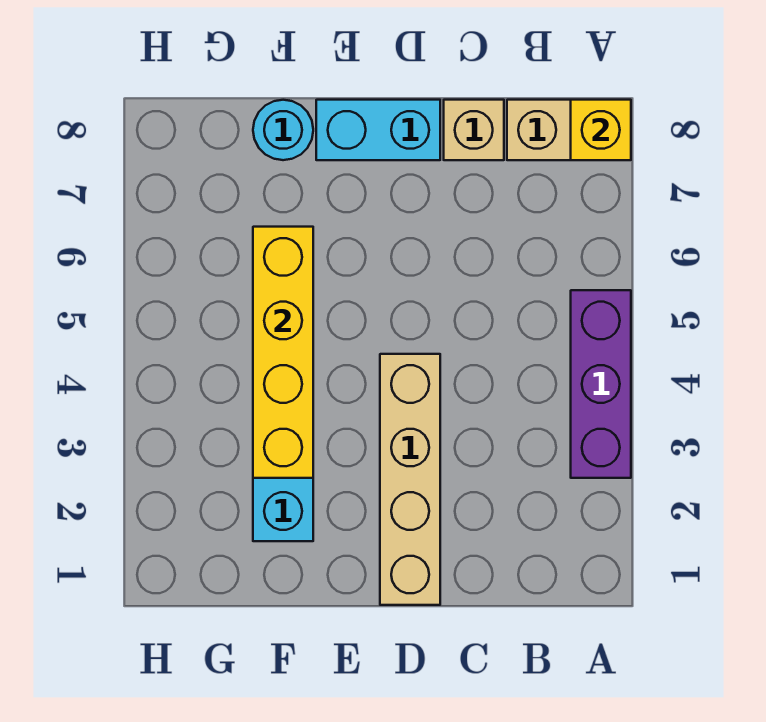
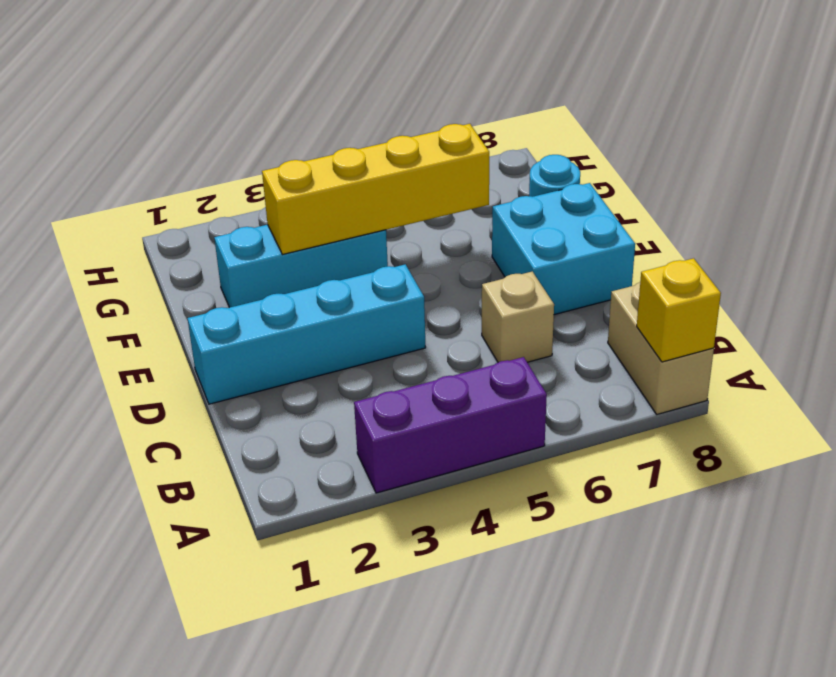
tan brick C8 level 1 -> tan brick C6 level 1
tan brick D1:D4 level 1 -> cyan brick D1:D4 level 1
cyan brick D8:E8 level 1 -> cyan brick D7:E8 level 1

